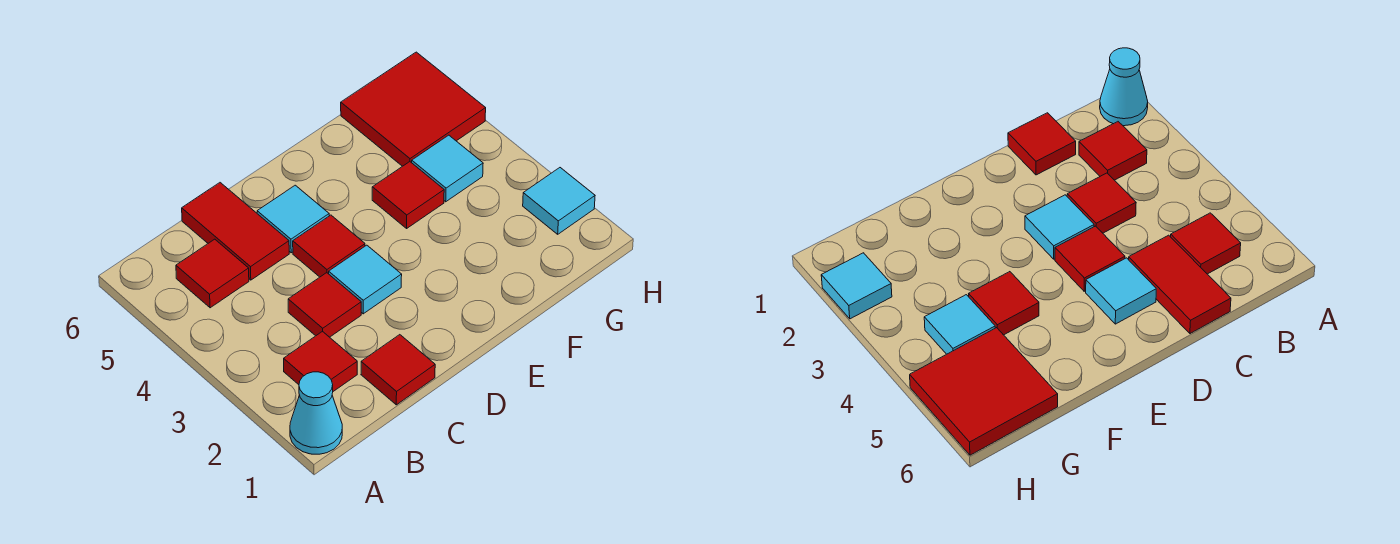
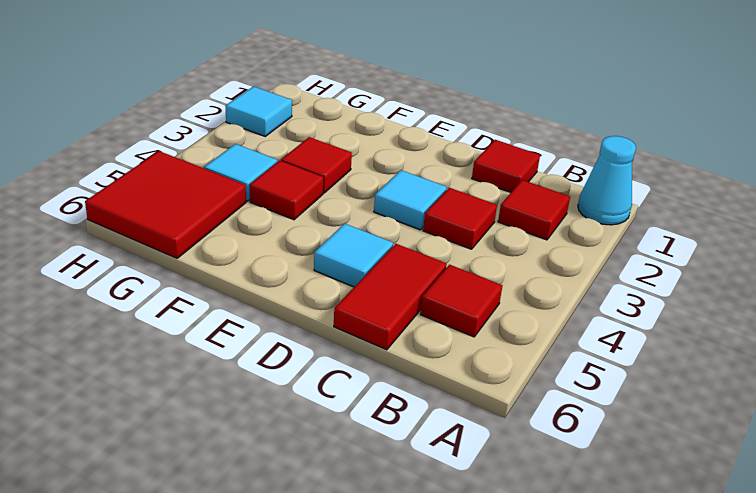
red tile D4 level 1 -> red tile F3 level 1

